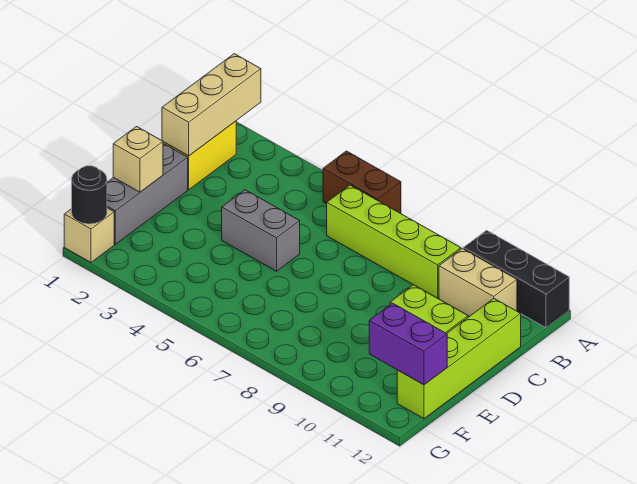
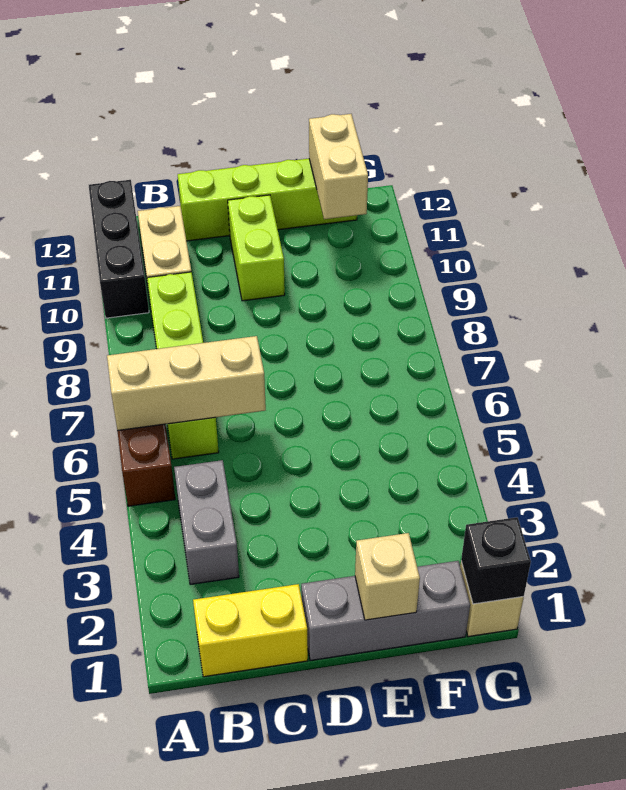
tan brick A1:C1 level 2 -> tan brick A6:C6 level 2
grey brick D4:D5 level 1 -> grey brick B3:B4 level 1
purple brick F11:F12 level 2 -> tan brick F11:F12 level 2
black round brick G1 level 2 -> black brick G1 level 2

